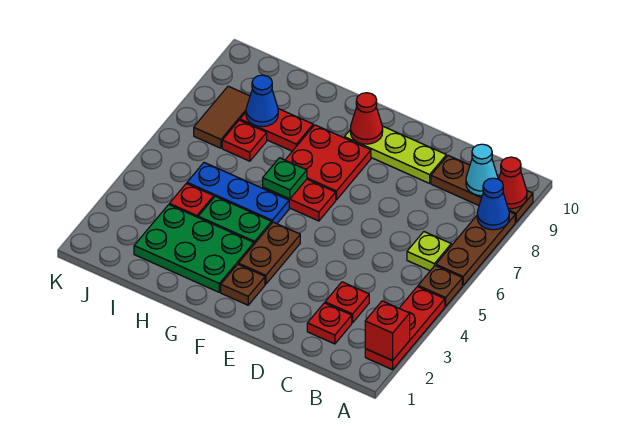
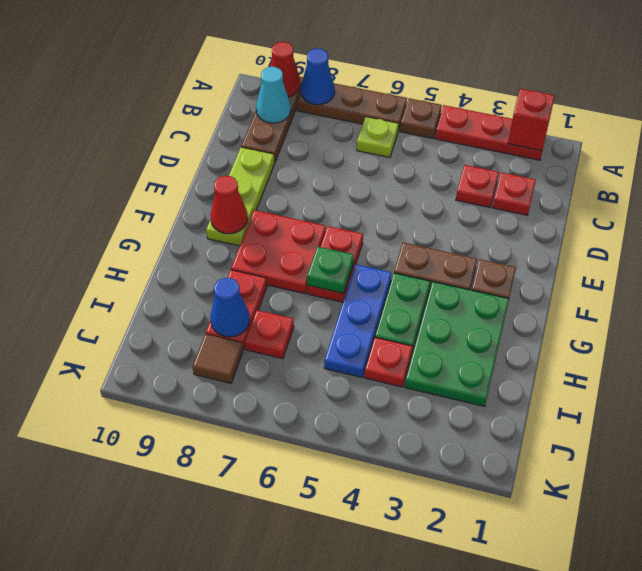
brown tile J7:J8 level 1 -> brown tile J8 level 1

